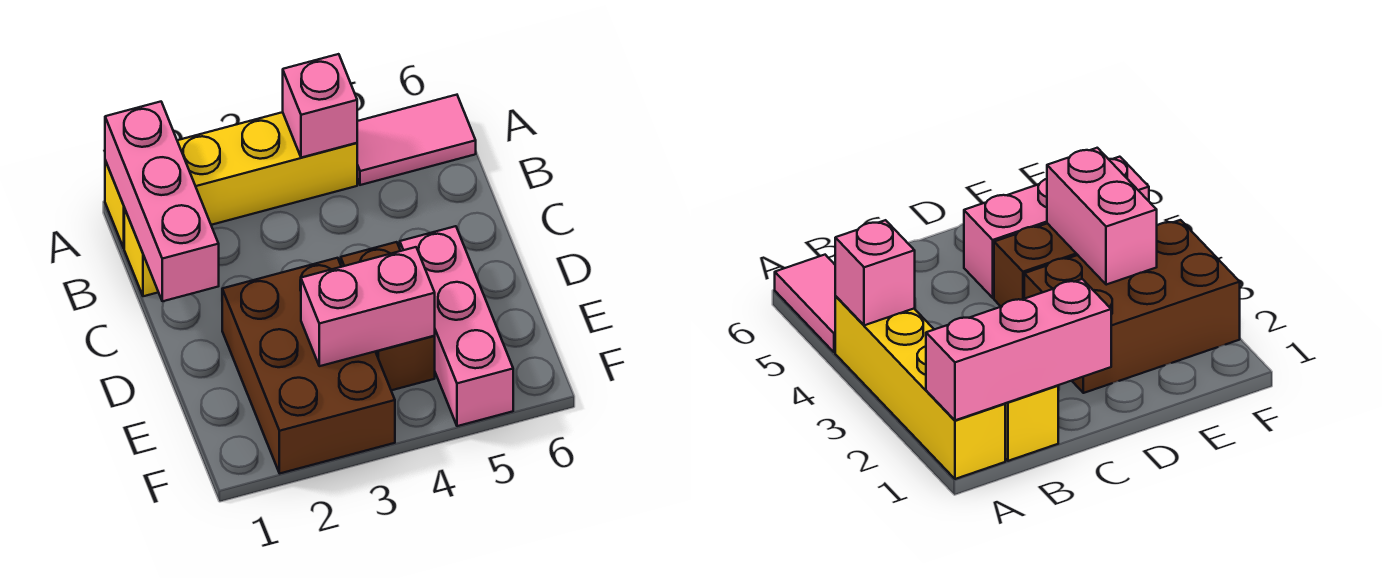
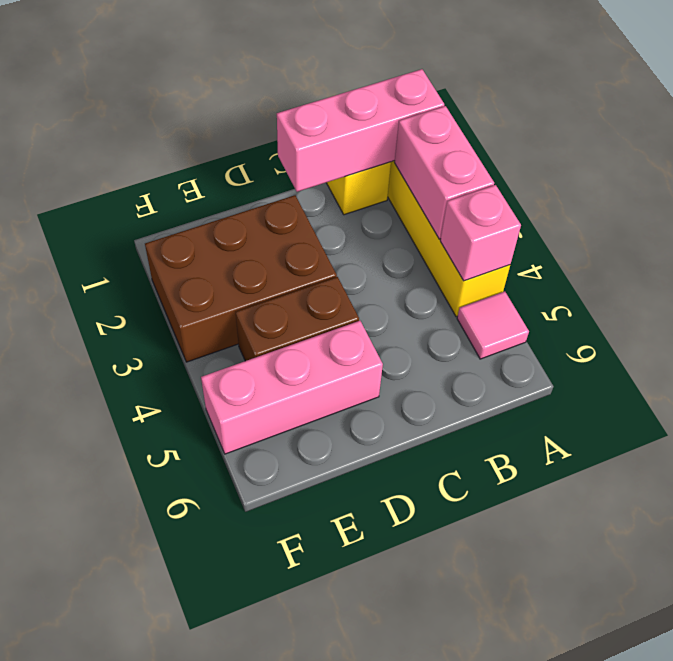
pink tile A5:A6 level 1 -> pink tile A5 level 1
pink brick E3:E4 level 2 -> pink brick A2:A3 level 2

